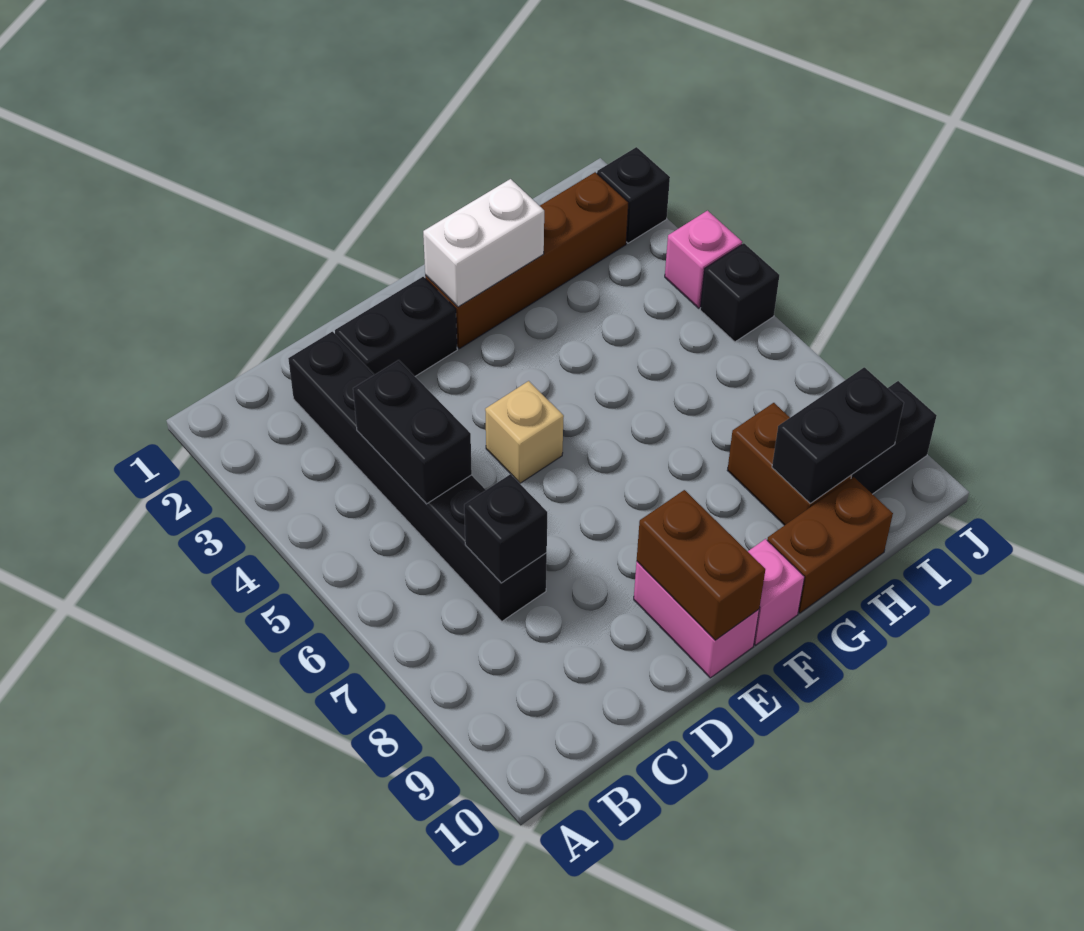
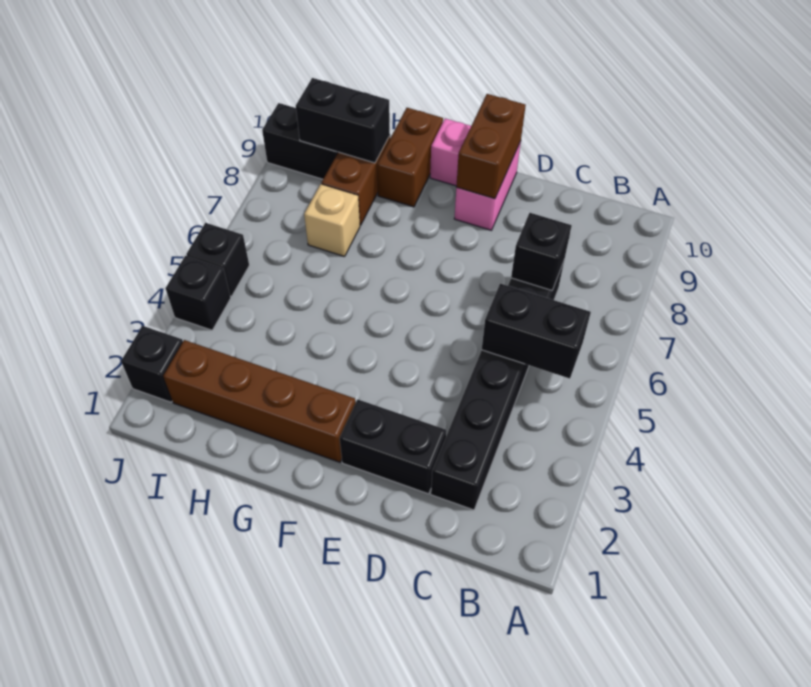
black brick C4:C5 level 2 -> black brick B5:C5 level 2
tan brick E5 level 1 -> tan brick H7 level 1
white brick F2:G2 level 2 -> none
brown brick G10:H10 level 1 -> brown brick G9:G10 level 1
pink brick J4 level 1 -> black brick J4 level 1

